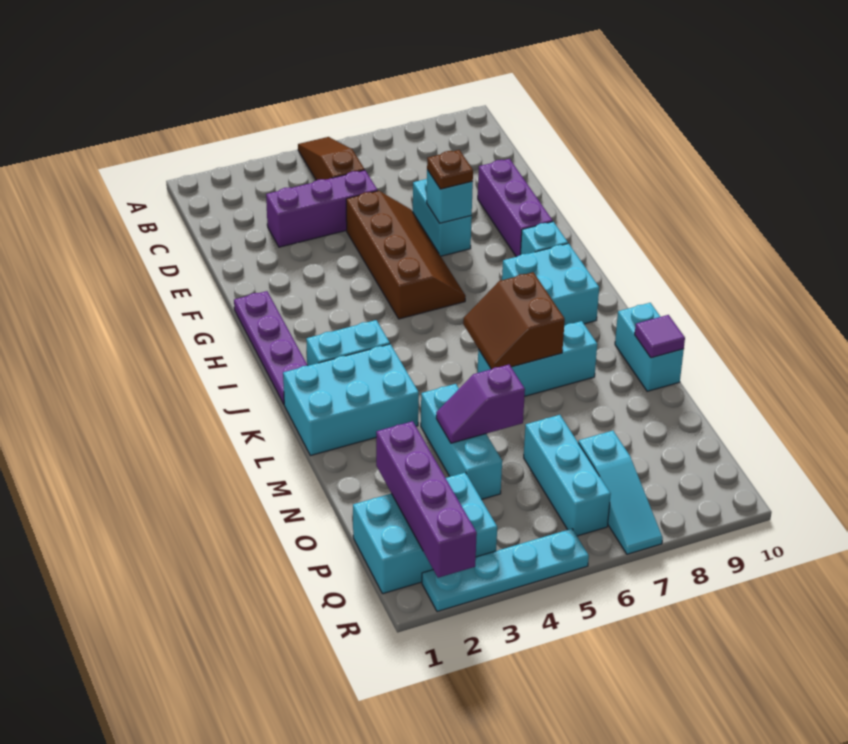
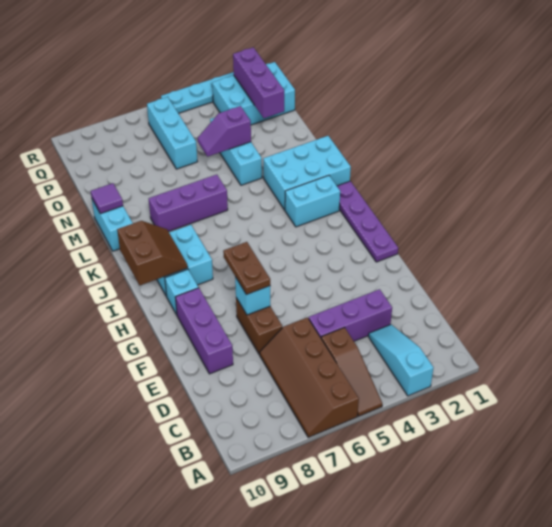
brown slope E5:H6 level 1 top 5 -> brown slope A6:D7 level 1 top 6
cyan brick E7:F7 level 1 -> brown brick E7:F7 level 1
brown plate F7 level 3 -> brown plate F7:G7 level 3
brown slope K6:L7 level 2 top 7 -> brown slope I9:J10 level 2 top 10
cyan brick L6:L8 level 1 -> purple brick L6:L8 level 1
purple slope N4:N5 level 2 top 5 -> purple slope N4:N5 level 2 top 4
purple brick O2:R2 level 2 -> purple brick O2:Q2 level 2
cyan slope P7:R7 level 1 top P -> cyan slope A3:C3 level 1 top A

